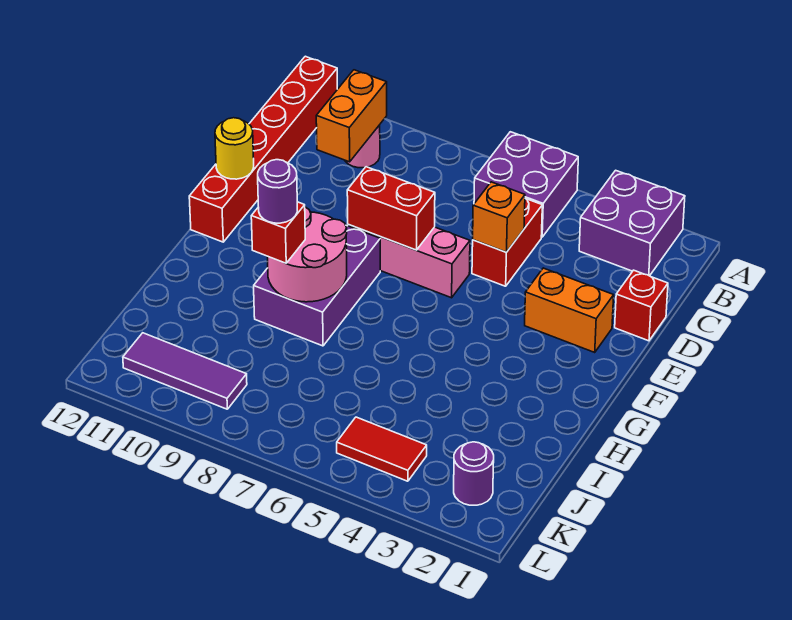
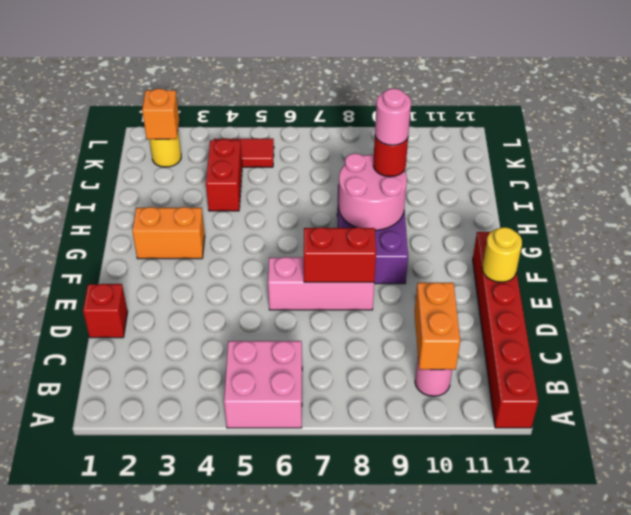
purple brick A2:B3 level 1 -> none
purple brick A5:B6 level 1 -> pink brick A5:B6 level 1
red brick C5:D5 level 1 -> red brick I4:J4 level 1
orange brick D5 level 2 -> orange brick K2 level 2
orange brick E2:E3 level 1 -> orange brick G2:G3 level 1
red brick H9 level 3 -> red round brick H9 level 3
purple round brick H9 level 4 -> pink round brick H9 level 4
purple round brick K2 level 1 -> yellow round brick K2 level 1
purple tile K9:K11 level 1 -> none

